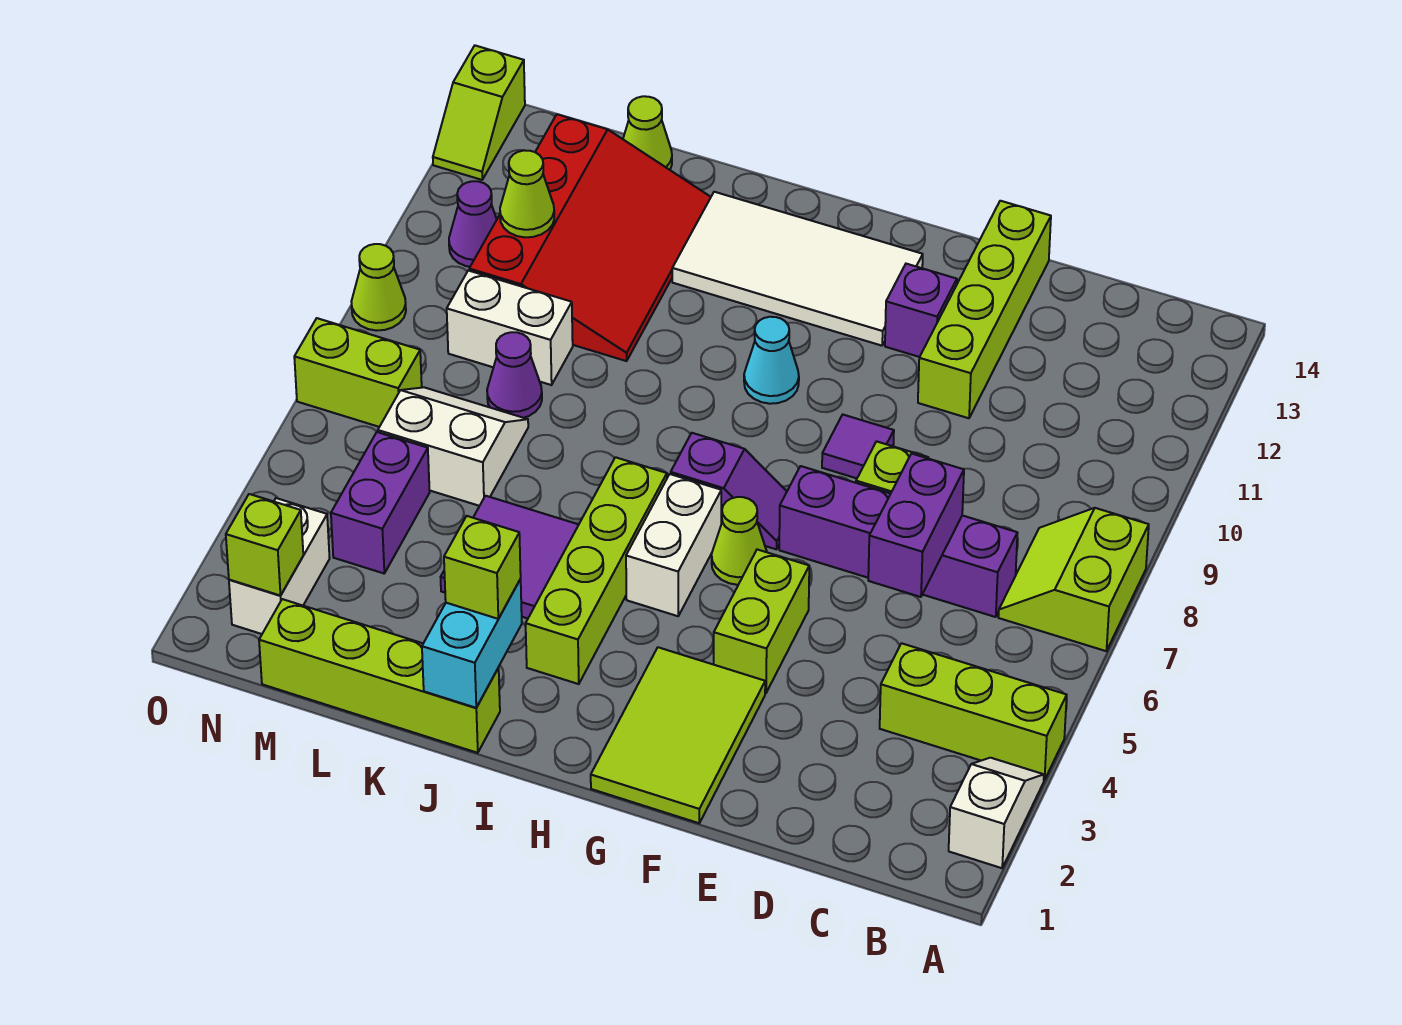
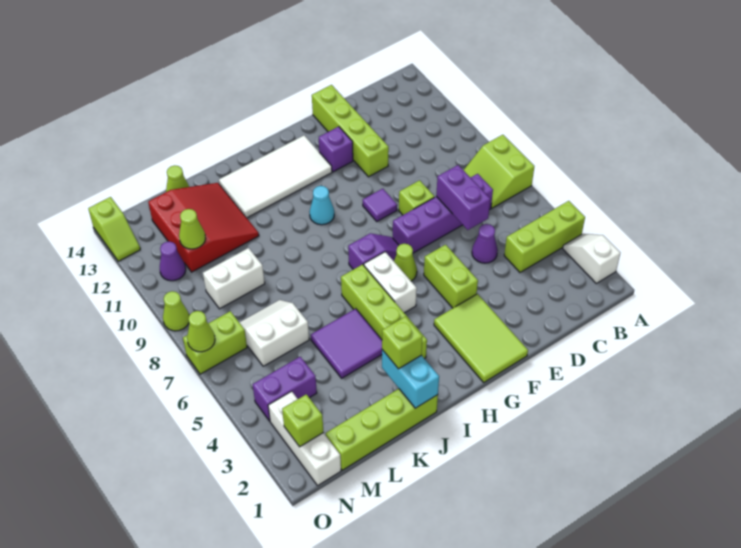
red slope K10:M13 level 1 top M -> red slope K11:M13 level 1 top M
purple cone L8 level 1 -> purple cone D5 level 1
purple brick M4:M5 level 1 -> purple brick M4:N4 level 1
white brick N2:N3 level 1 -> white brick N1:N3 level 1
none -> lime cone O7 level 2

